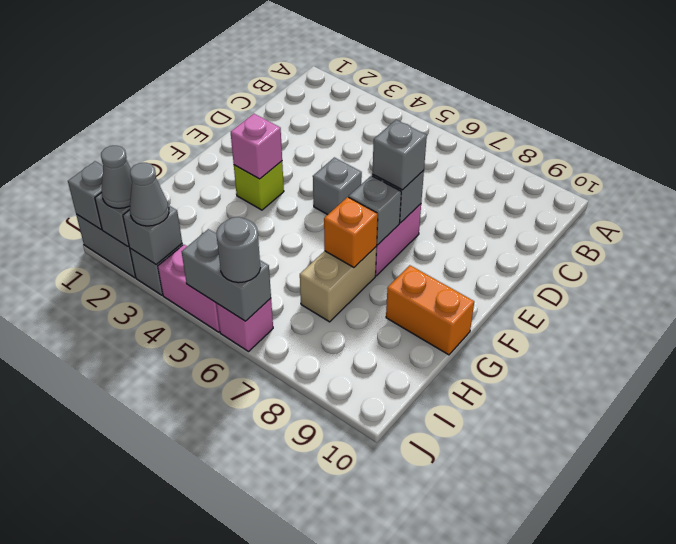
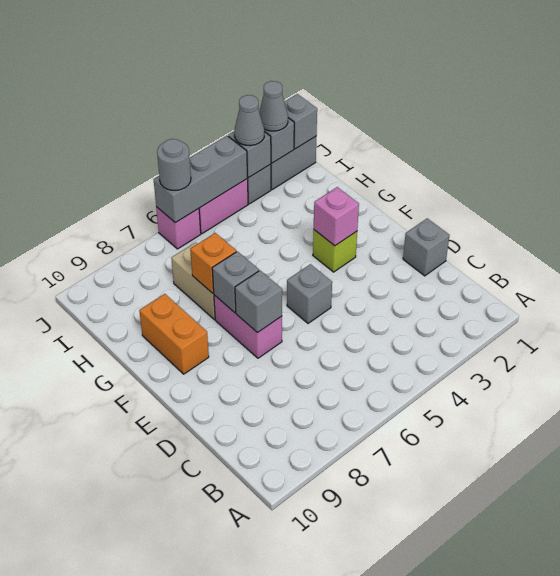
grey brick E7 level 3 -> grey brick D1 level 1
orange brick G9:G10 level 1 -> orange brick F9:G9 level 1
grey brick J5:J6 level 2 -> grey brick J4:J6 level 2

